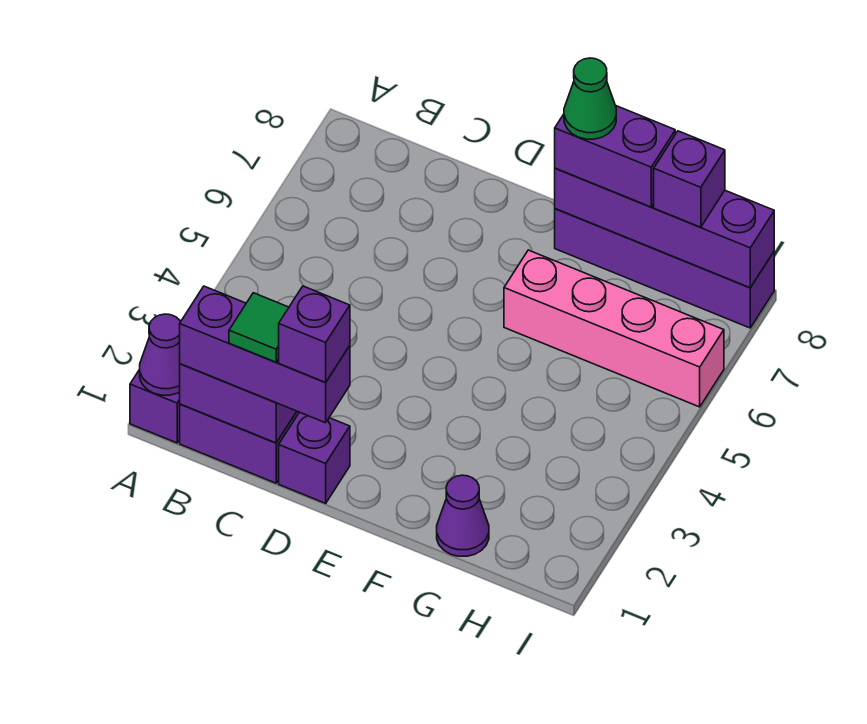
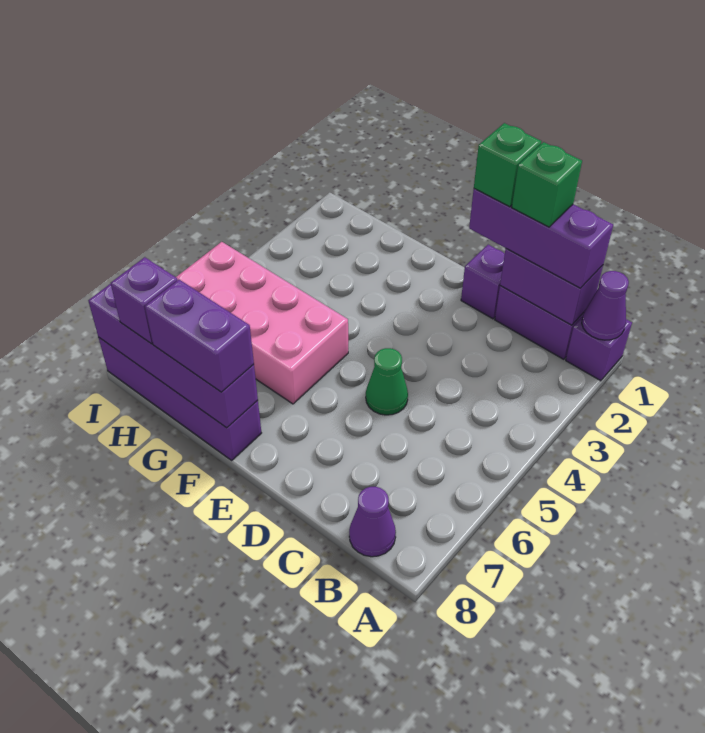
green tile C1 level 4 -> green brick C1 level 4
purple brick D1 level 4 -> green brick D1 level 4
pink brick F6:I6 level 1 -> pink brick F5:I6 level 1
green cone F8 level 4 -> green cone D5 level 1
purple cone G1 level 1 -> purple cone B8 level 1

